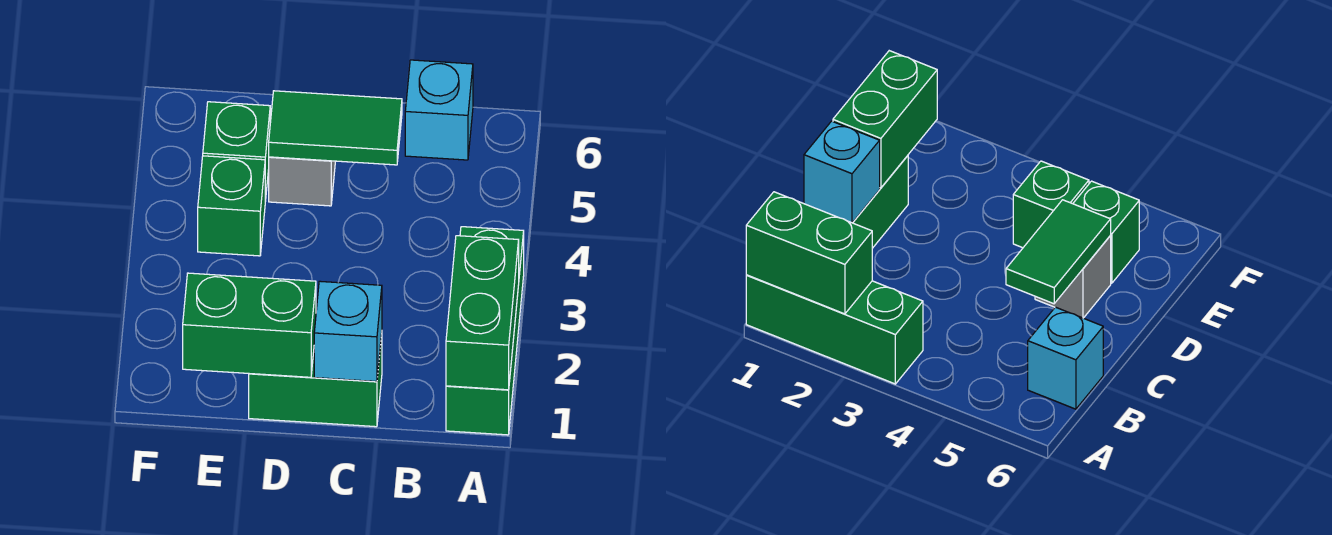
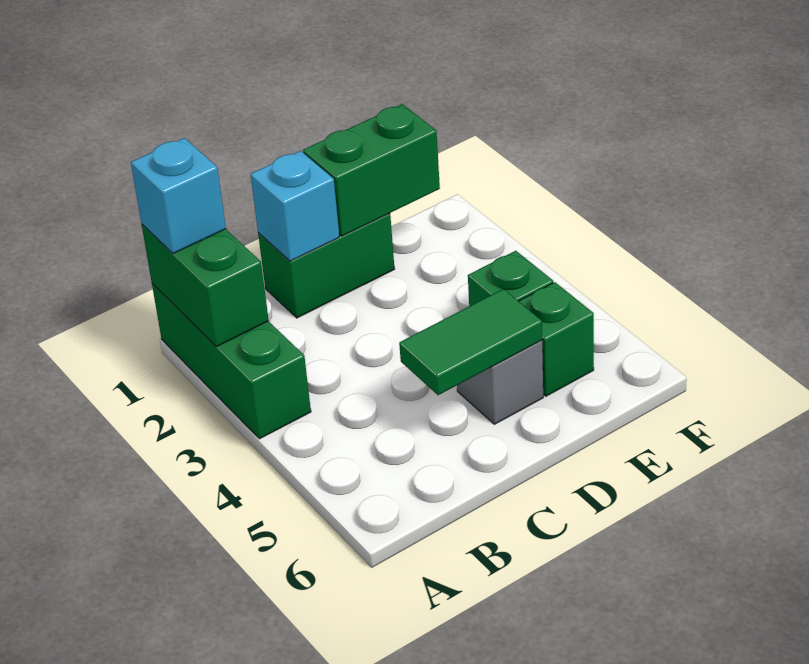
cyan brick B6 level 1 -> cyan brick A1 level 3

